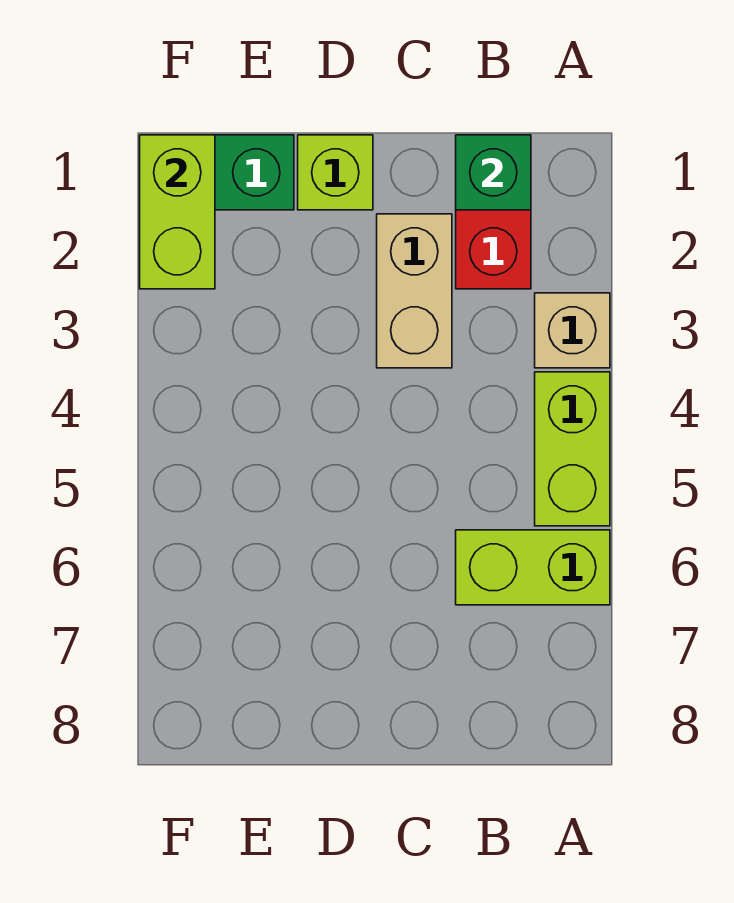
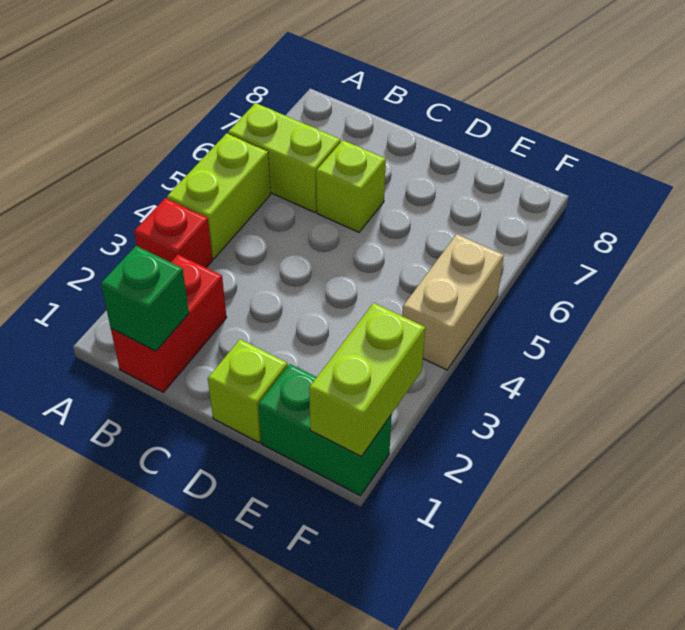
tan brick A3 level 1 -> red brick A3 level 1
tan brick C2:C3 level 1 -> tan brick F4:F5 level 1
none -> lime brick C6 level 1

